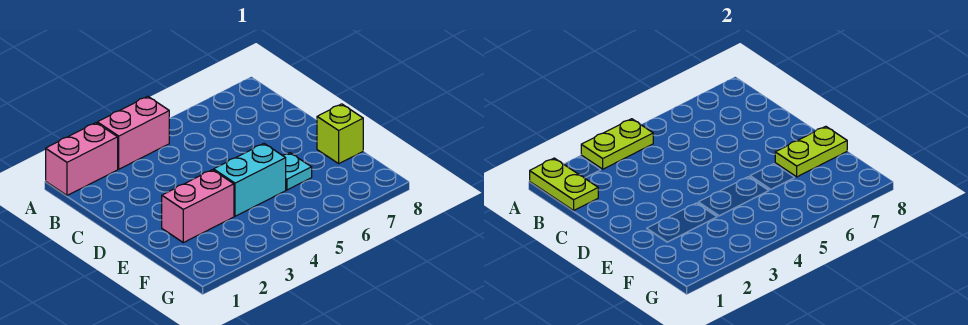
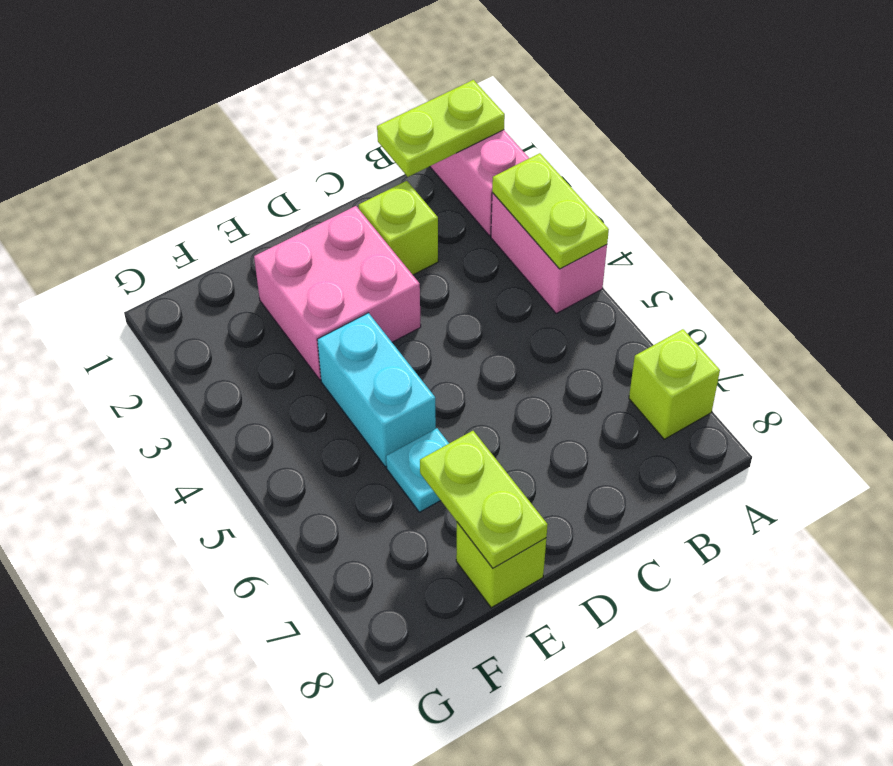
none -> lime brick A7 level 1
none -> lime brick C2 level 1
pink brick E2:E3 level 1 -> pink brick D2:E3 level 1

